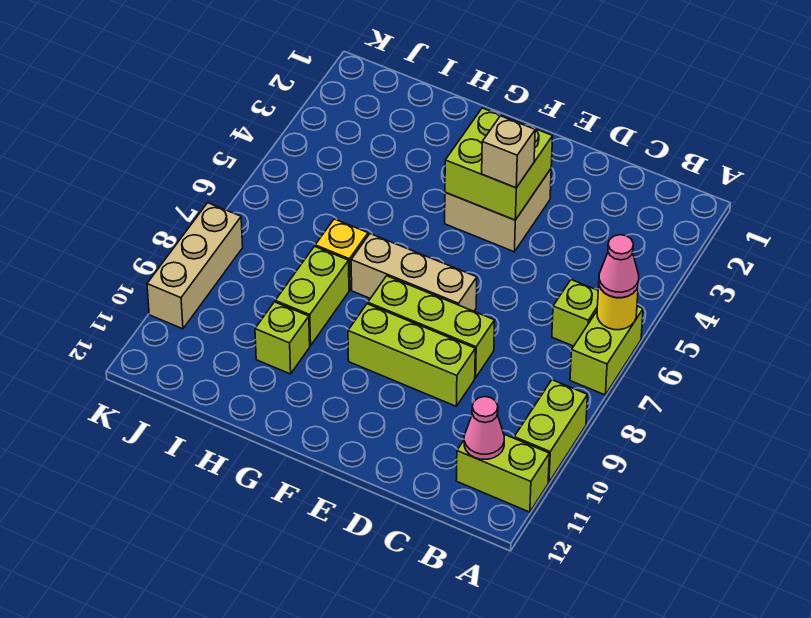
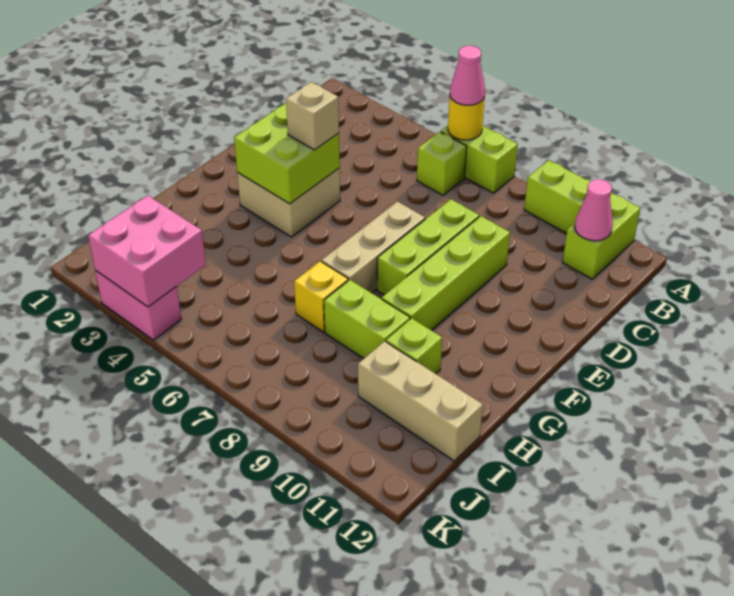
lime brick D9:F9 level 1 -> lime brick D9:G9 level 1
none -> pink brick J3:K4 level 2
none -> pink brick K3:K4 level 1
tan brick K8:K10 level 1 -> tan brick I10:I12 level 1

